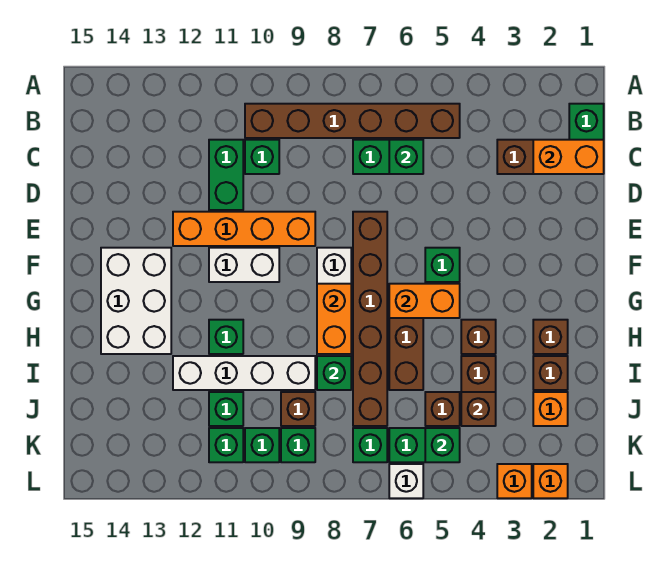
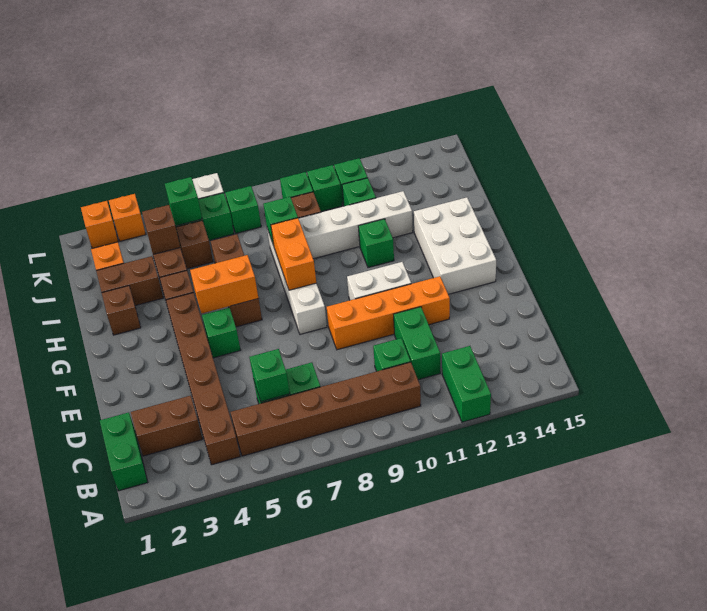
none -> green brick A12:B12 level 1
orange brick C1:C2 level 2 -> none
brown brick E7:J7 level 1 -> brown brick B4:G4 level 1
brown brick I2 level 1 -> brown brick I2:I3 level 1

